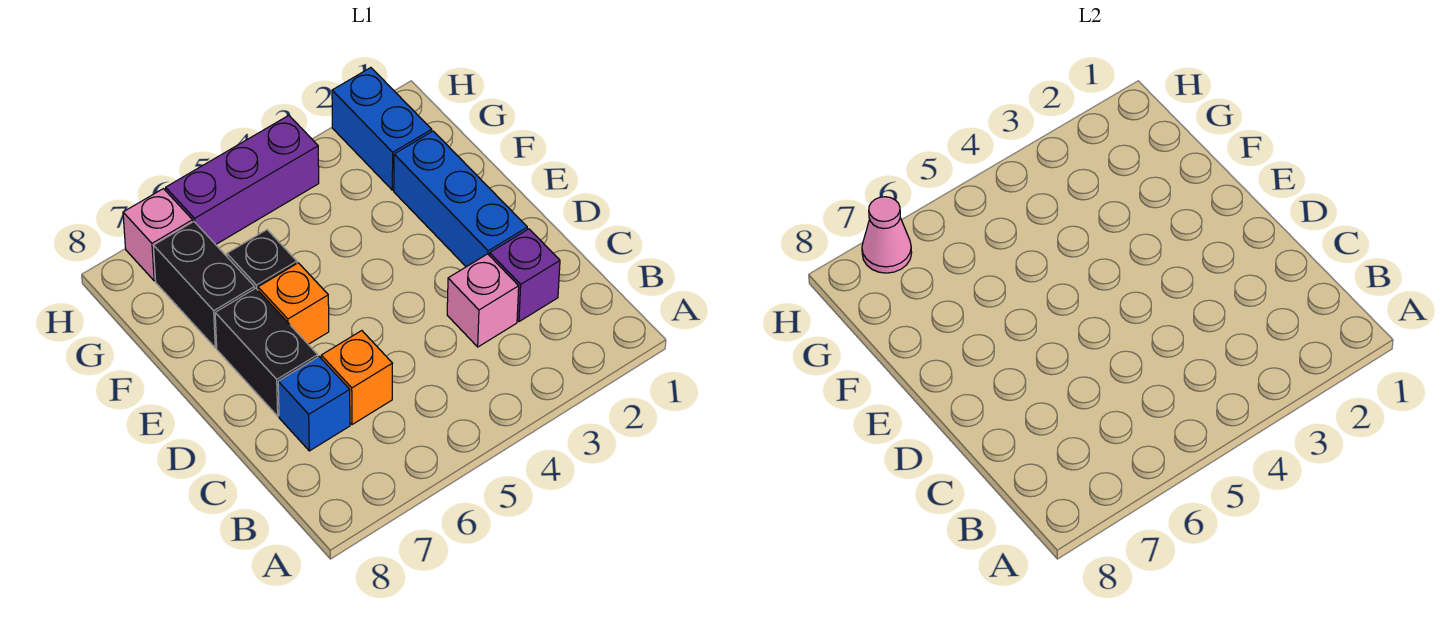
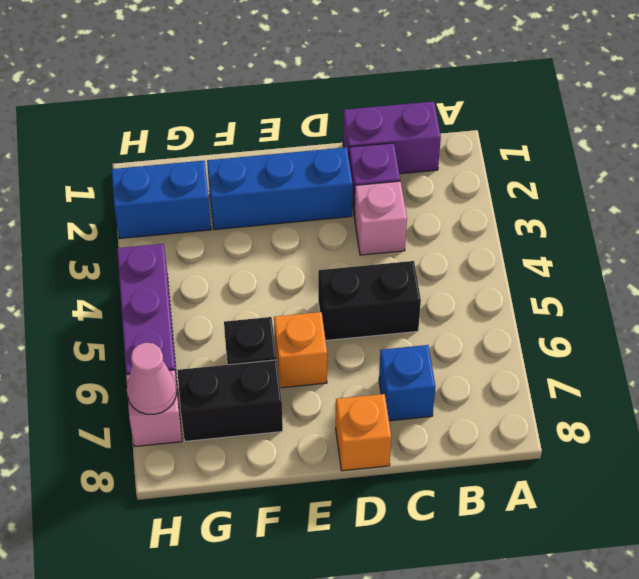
none -> purple brick B1:C1 level 1
orange brick C6 level 1 -> orange brick D8 level 1
black brick D7:E7 level 1 -> black brick C5:D5 level 1

